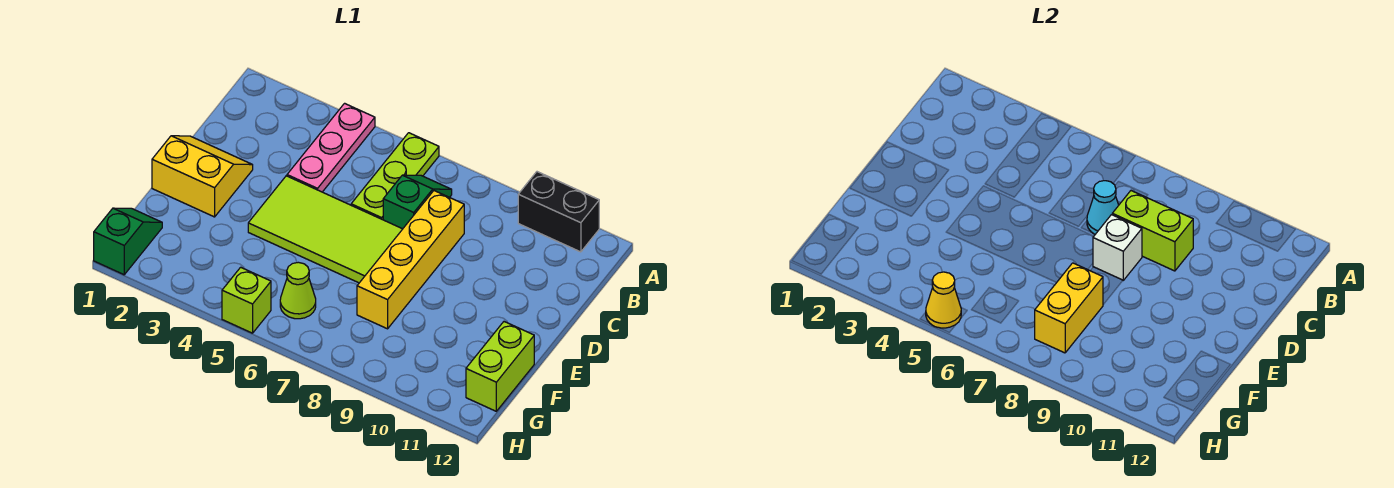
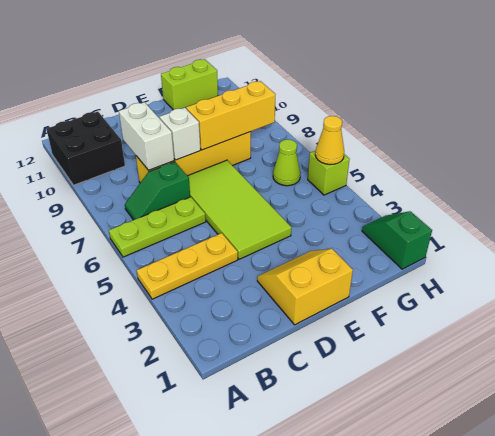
pink plate A4:C4 level 1 -> yellow plate A4:C4 level 1
black brick A10:A11 level 1 -> black brick A10:B11 level 1
cyan cone C7 level 2 -> none
lime brick C8:C9 level 2 -> white brick C8:C9 level 2
yellow slope D1:E2 level 1 top E -> yellow slope D1:E2 level 1 top 1
yellow brick F8:G8 level 2 -> yellow brick E8:G8 level 2
green slope G1:H1 level 1 top H -> green slope H1:H2 level 1 top 1

